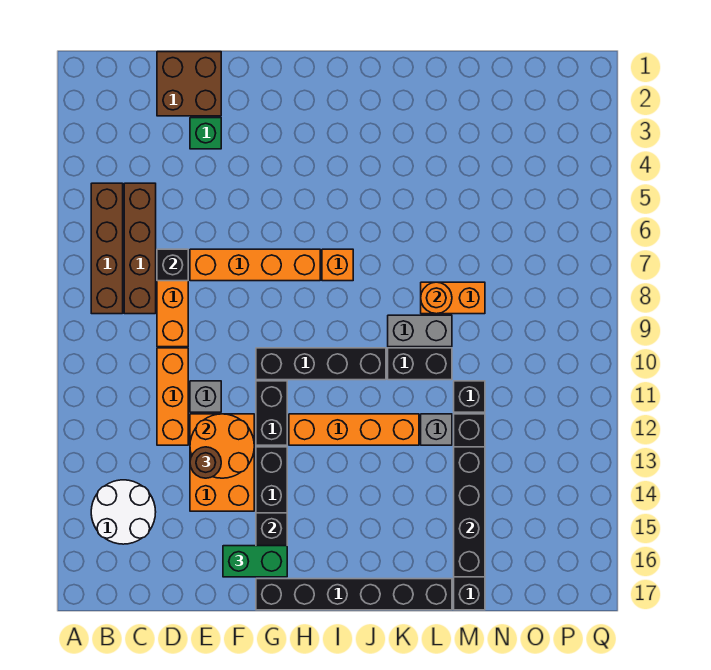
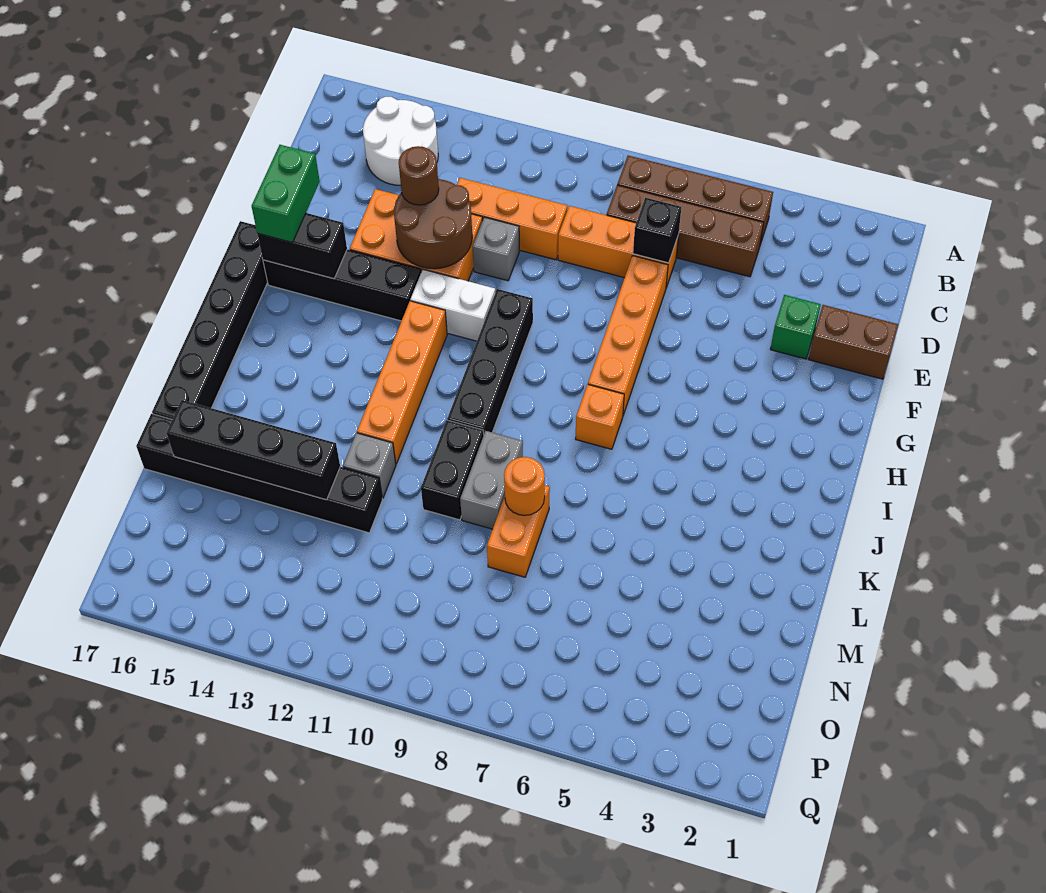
brown brick D1:E2 level 1 -> brown brick E1:E2 level 1
orange round brick E12:F13 level 2 -> brown round brick E12:F13 level 2
black brick G11:G12 level 1 -> white brick G11:G12 level 1
black brick M11 level 1 -> none

